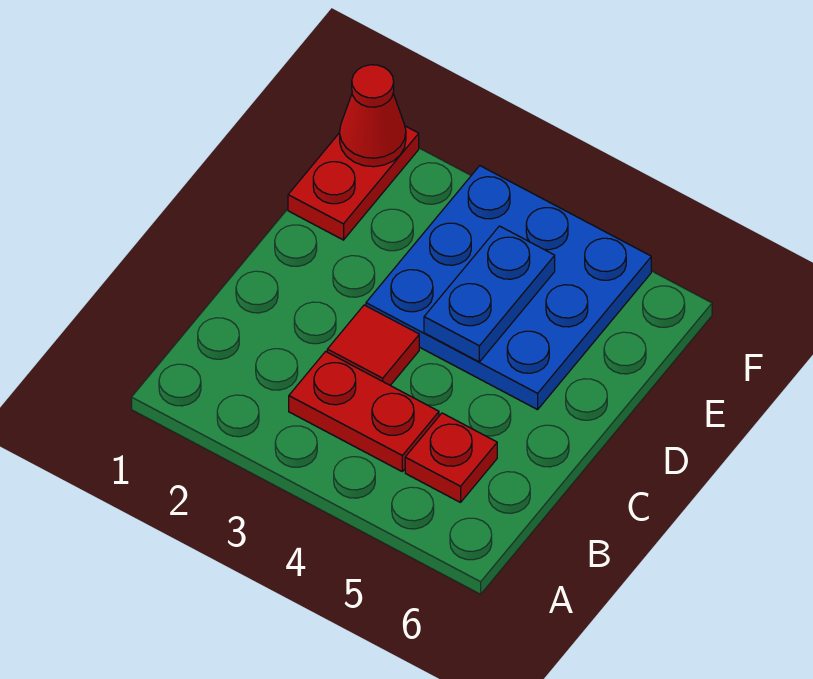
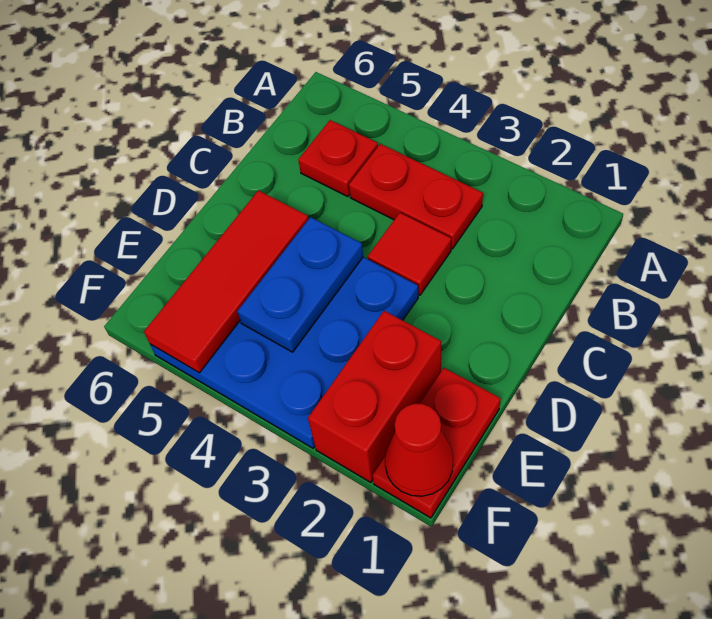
none -> red tile D5:F5 level 2
none -> red brick E2:F2 level 1

